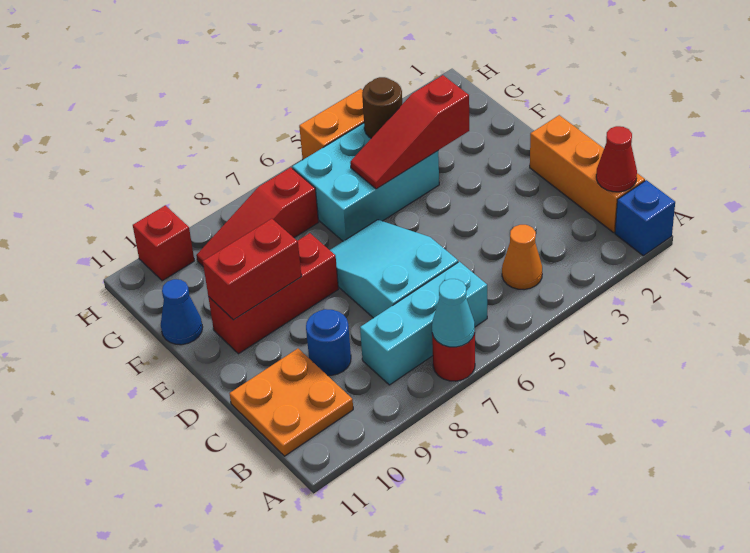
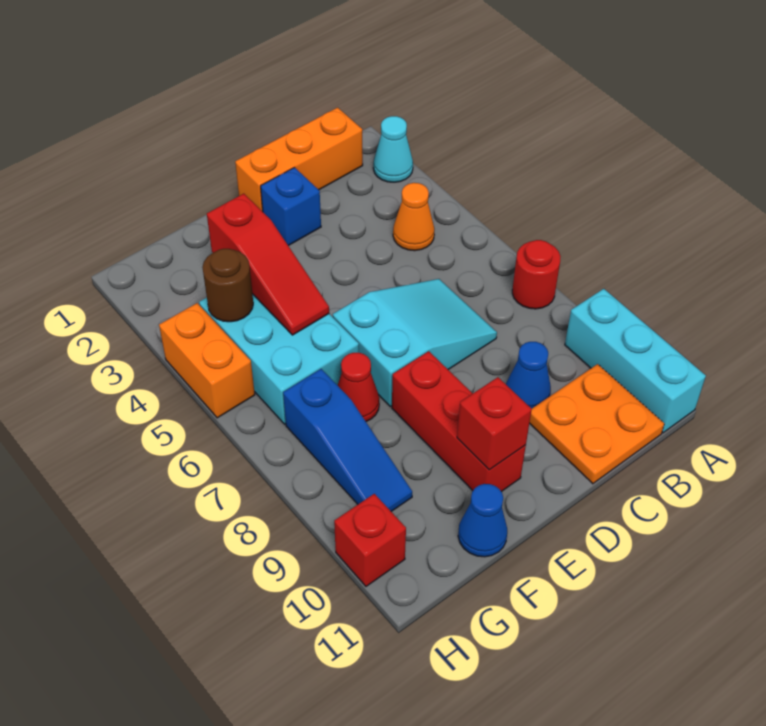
blue brick A1 level 1 -> blue brick D2 level 1
cyan cone A7 level 2 -> cyan cone A2 level 1
red cone B1 level 2 -> red cone F7 level 1
cyan brick B6:B8 level 1 -> cyan brick A9:A11 level 1
cyan slope C6:E7 level 1 top C -> cyan slope C6:E7 level 1 top E
blue round brick C9 level 1 -> blue cone C9 level 1
red brick E9:E10 level 2 -> red brick E10 level 2
red slope G7:G9 level 1 top 7 -> blue slope G7:G9 level 1 top 7

